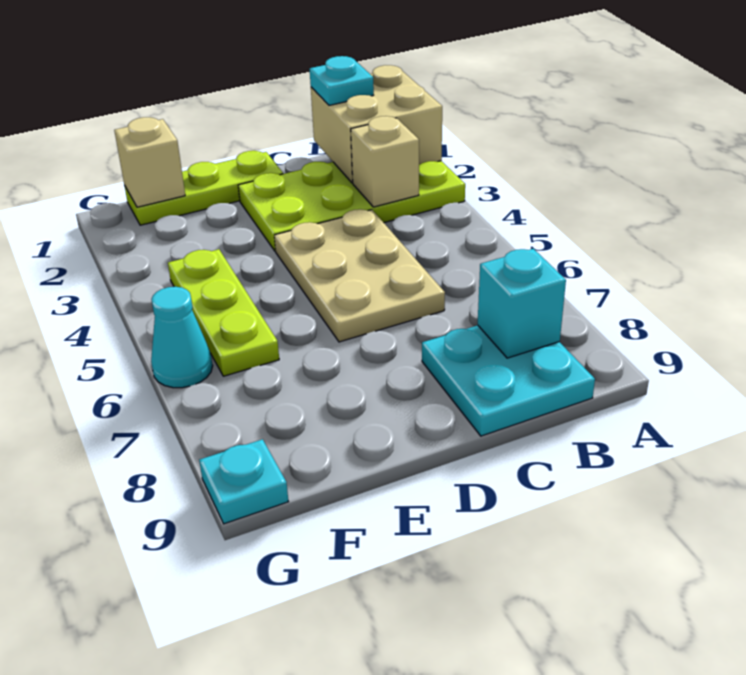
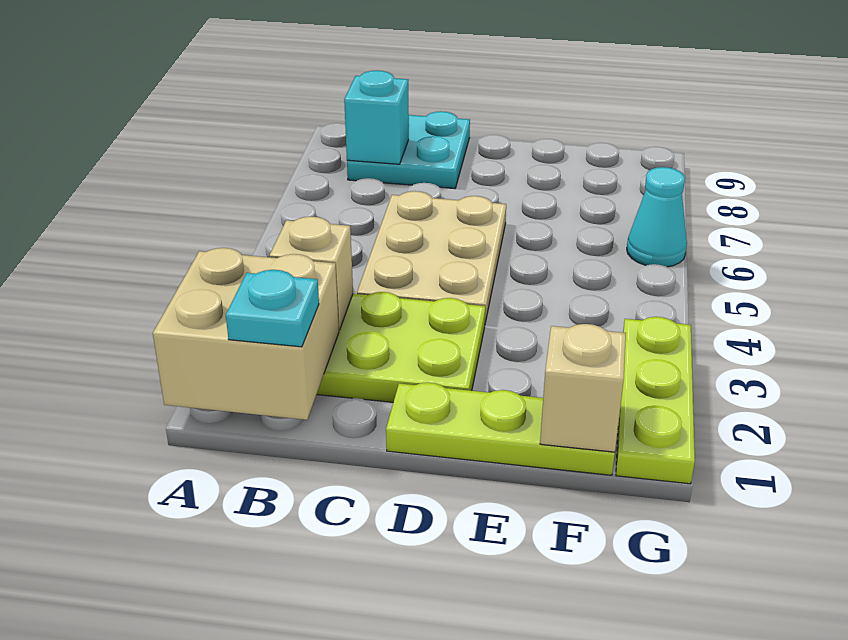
lime plate F4:F6 level 1 -> lime plate G1:G3 level 1
cyan plate G9 level 1 -> none

